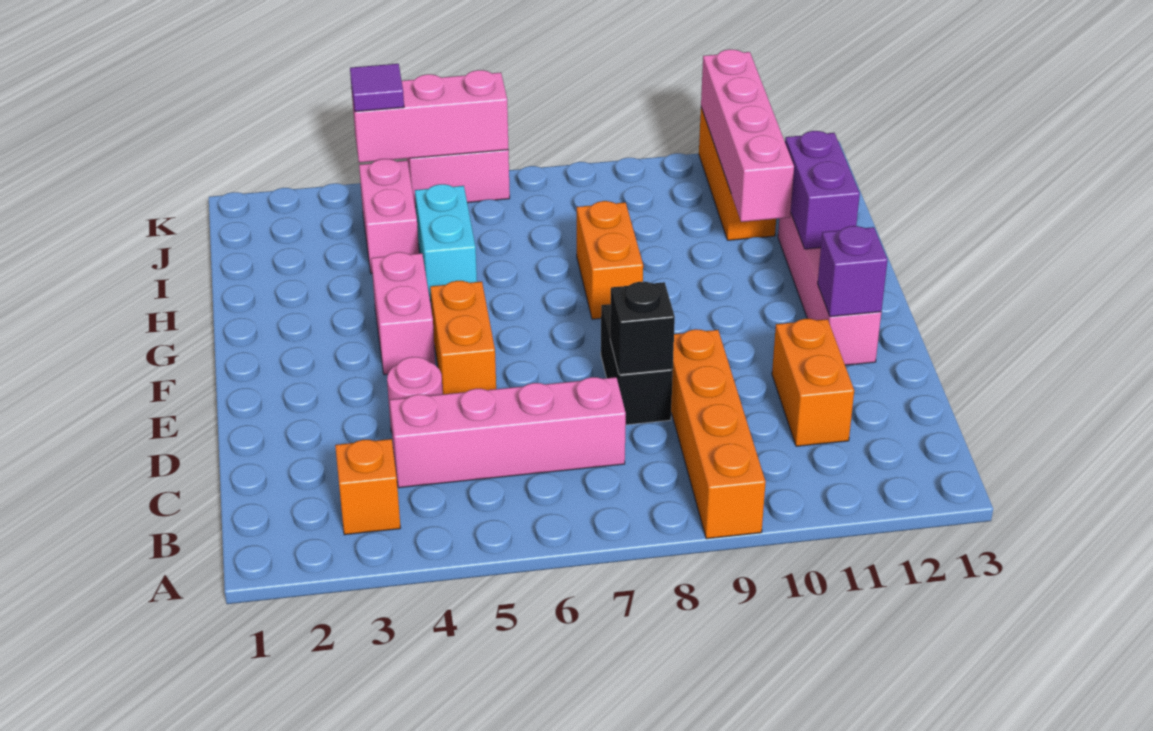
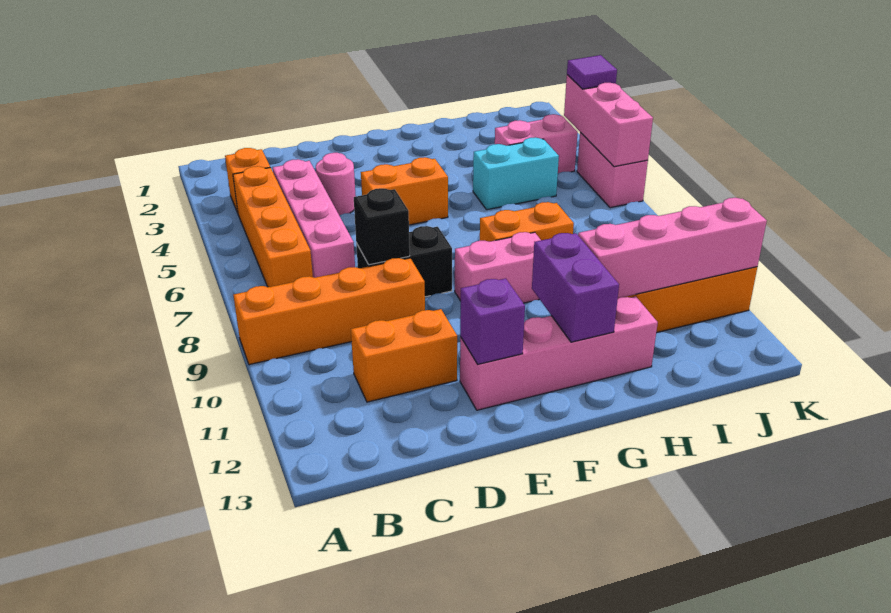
none -> orange brick B4:B7 level 1
pink brick F4:G4 level 1 -> pink brick F9:G9 level 1
purple brick G12:H12 level 2 -> purple brick G11:G12 level 2

